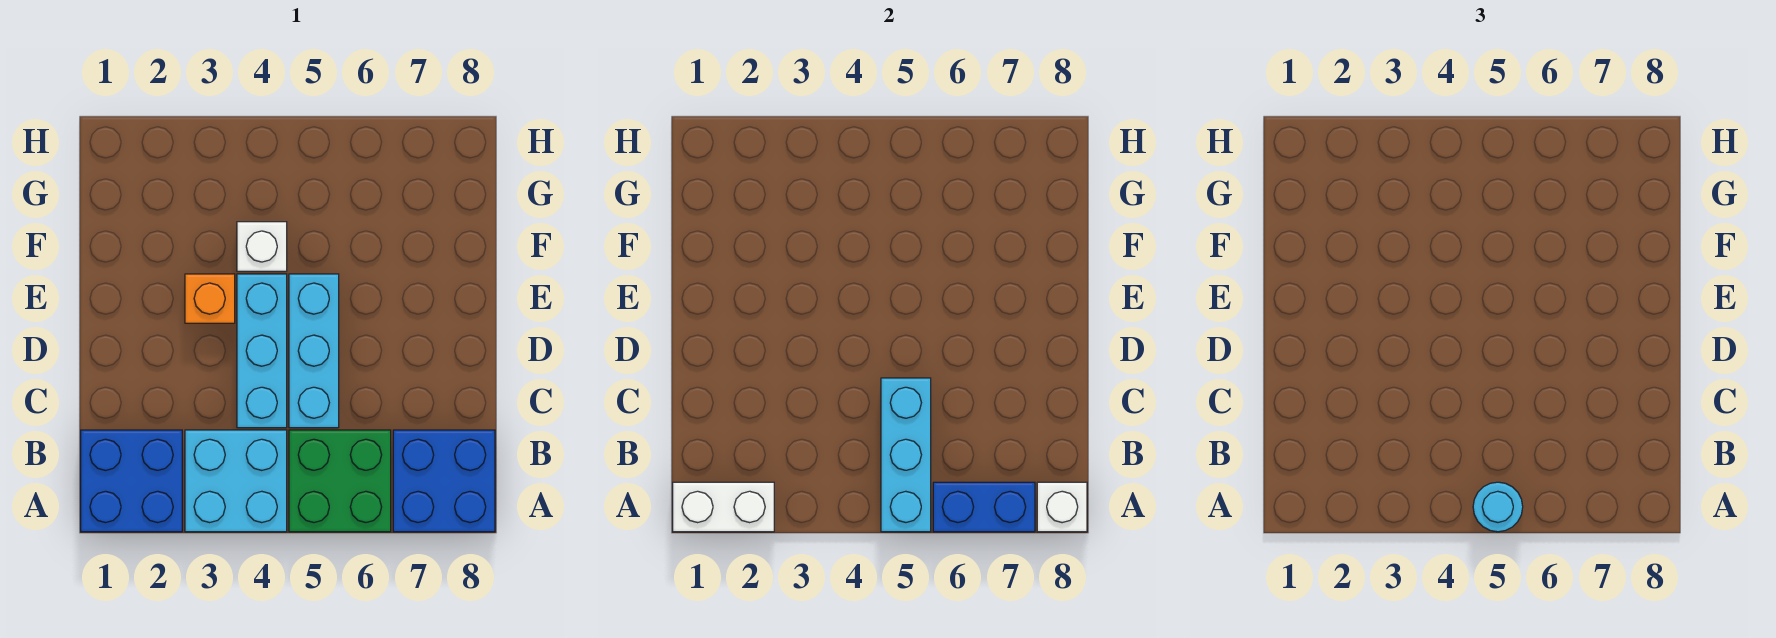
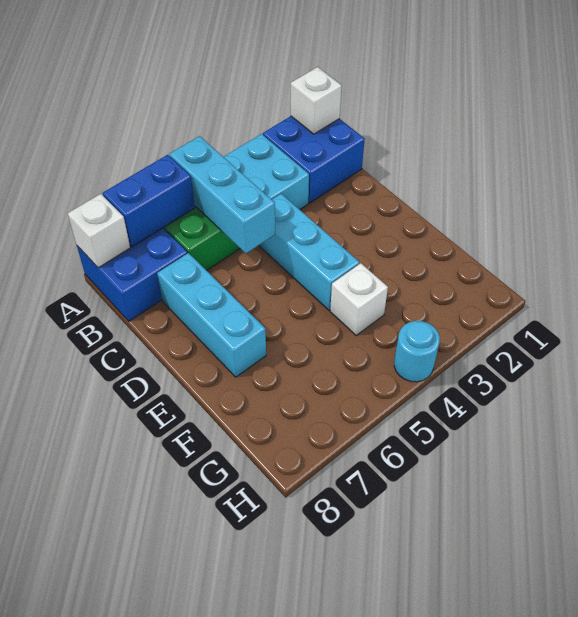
white brick A1:A2 level 2 -> white brick A1 level 2
cyan round brick A5 level 3 -> cyan round brick H4 level 1
cyan brick C5:E5 level 1 -> cyan brick C7:E7 level 1
orange brick E3 level 1 -> none

